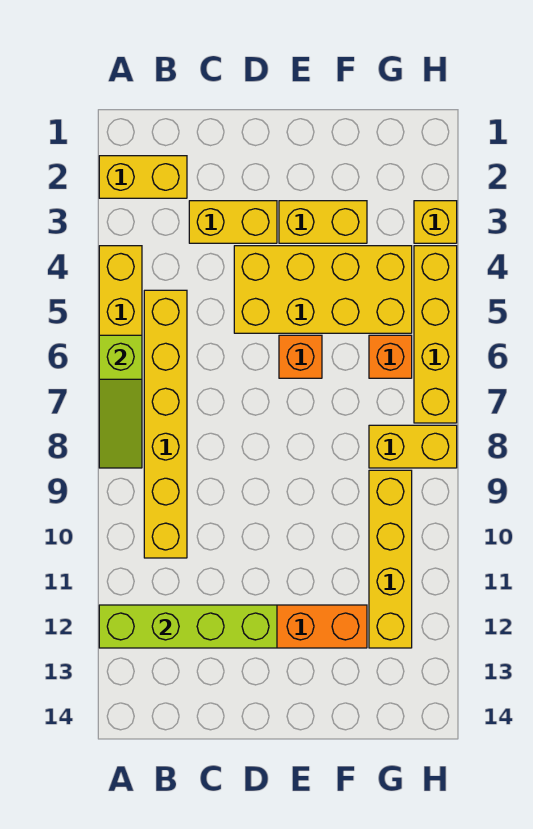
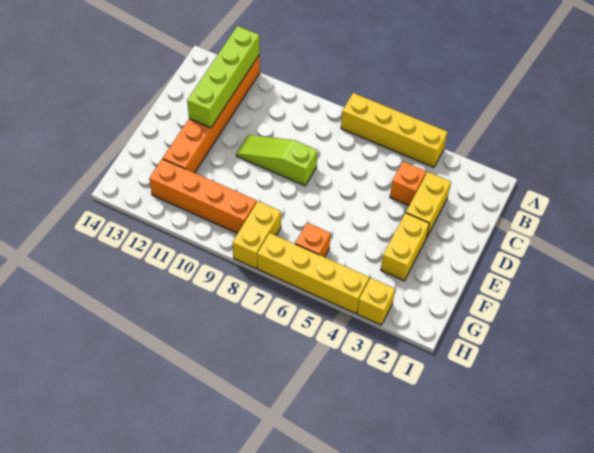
yellow brick A2:B2 level 1 -> none
lime slope A6:A8 level 2 top 6 -> lime slope D8:D10 level 1 top 8
yellow brick B5:B10 level 1 -> none
yellow brick D4:G5 level 1 -> none
orange brick E6 level 1 -> orange brick C4 level 1
yellow brick G9:G12 level 1 -> orange brick G9:G12 level 1

